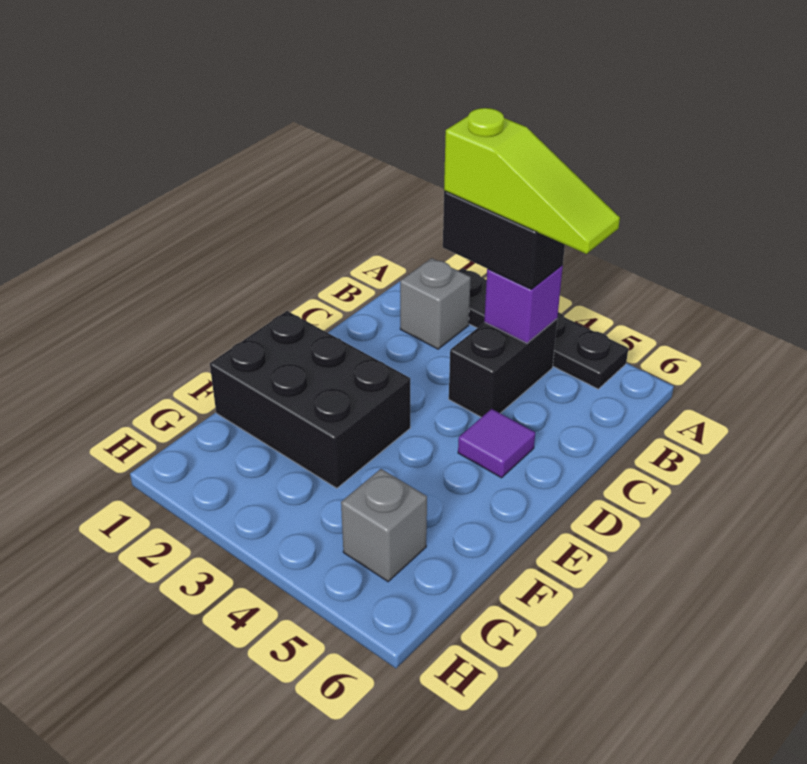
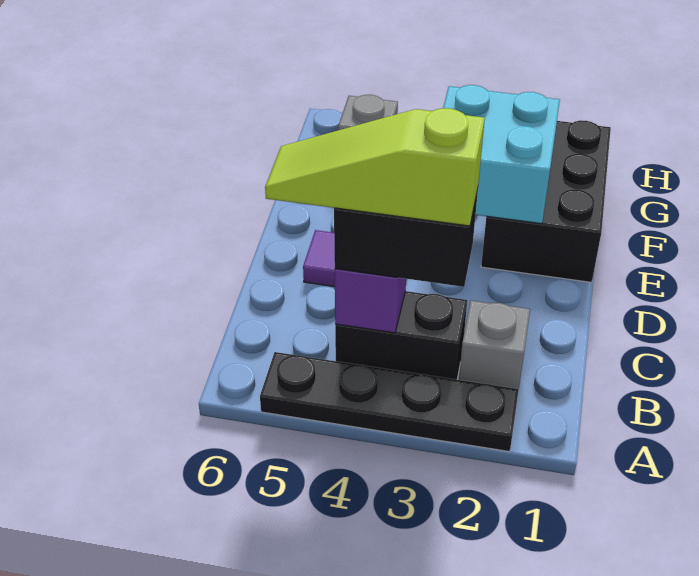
black brick B4:C4 level 1 -> black brick B3:B4 level 1
black brick E1:F3 level 1 -> black brick E1:G2 level 1
none -> cyan brick E2:F3 level 2

